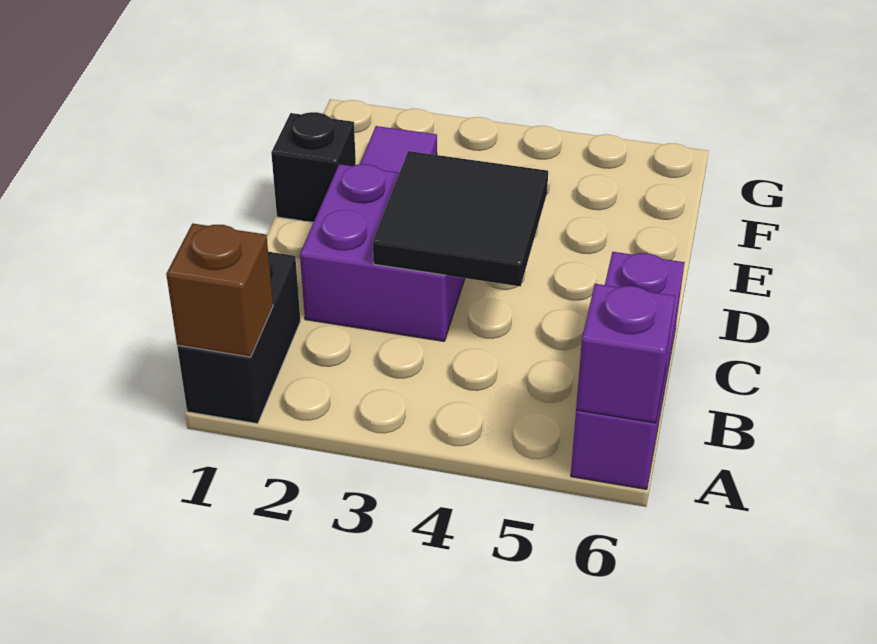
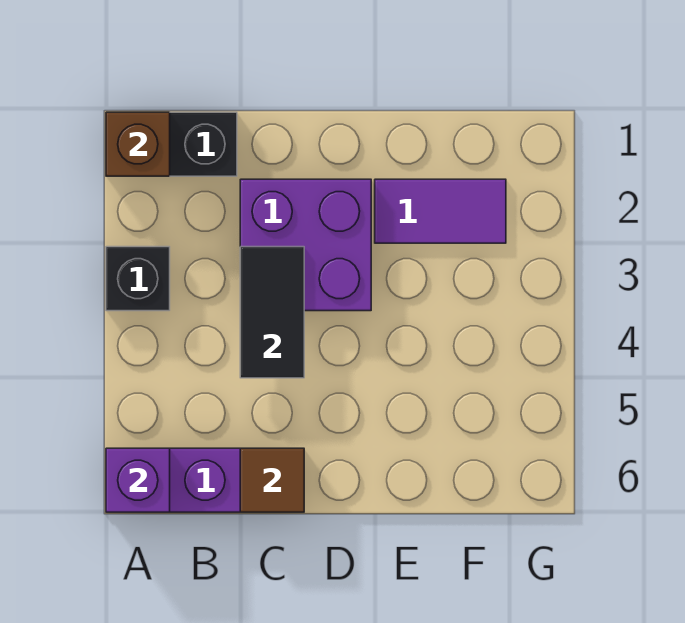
black tile C3:D4 level 2 -> black tile C3:C4 level 2
none -> brown tile C6 level 2
black brick E1 level 1 -> black brick A3 level 1

